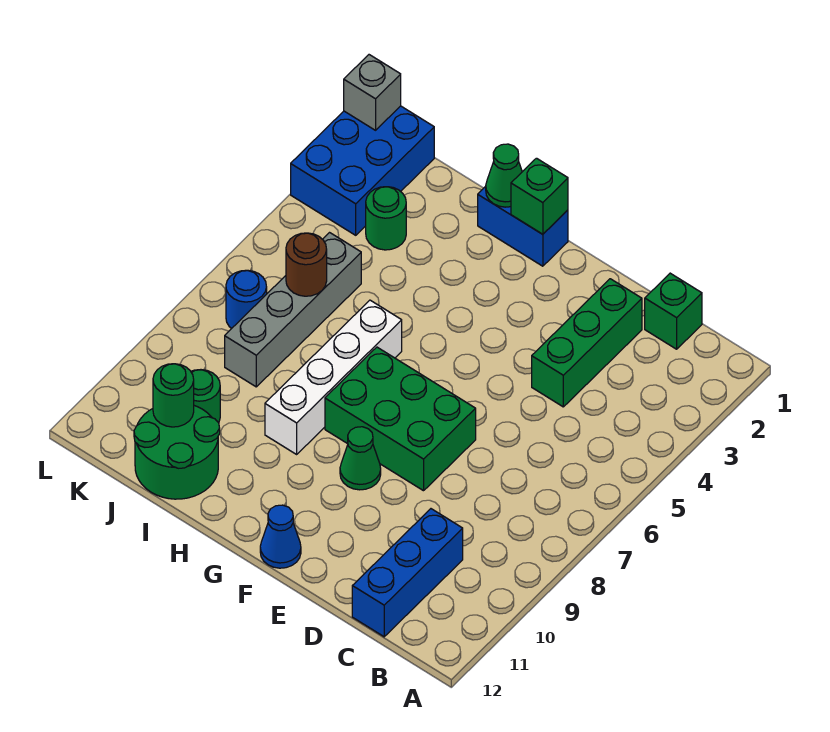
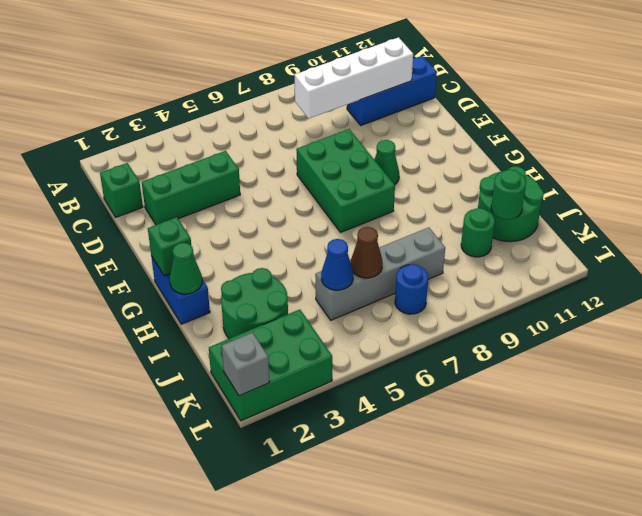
blue cone F12 level 1 -> blue cone J5 level 2
white brick H6:H9 level 1 -> white brick C8:C11 level 2
green round brick J3 level 1 -> green round brick I2:J3 level 1
brown round brick J6 level 2 -> brown cone J6 level 2
blue brick K1:L3 level 1 -> green brick K1:L3 level 1

